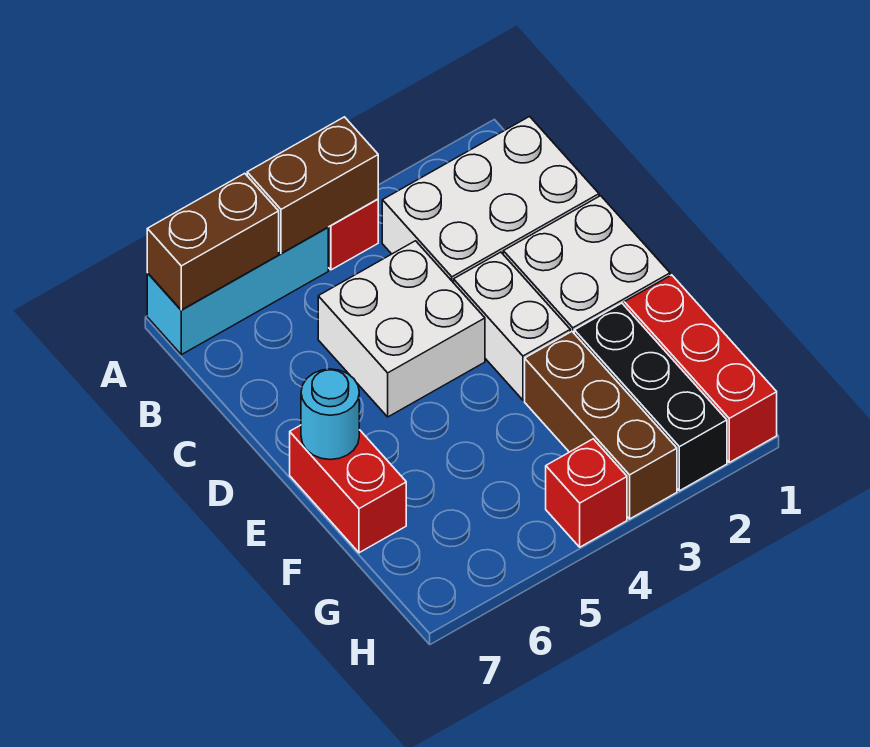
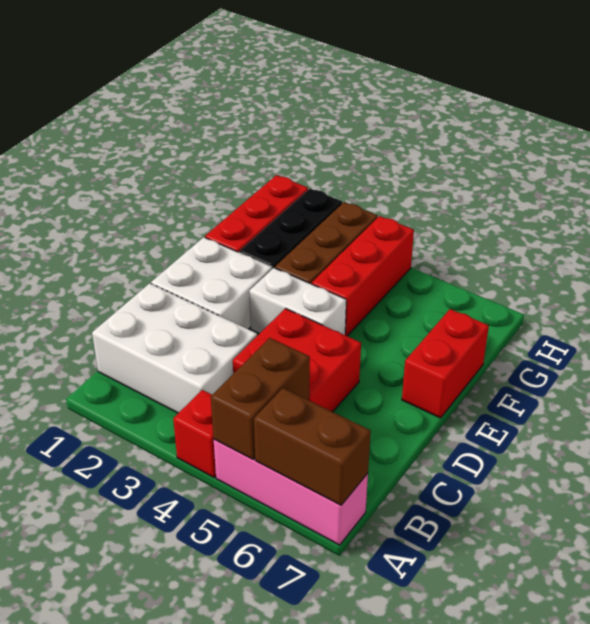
brown brick A4:A5 level 2 -> brown brick A5:B5 level 2
cyan brick A5:A7 level 1 -> pink brick A5:A7 level 1
white brick C4:D5 level 1 -> red brick C4:D5 level 1
white brick D3:E3 level 1 -> white brick E3:E4 level 1
cyan round brick E7 level 2 -> none
red brick H4 level 1 -> red brick F4:H4 level 1

